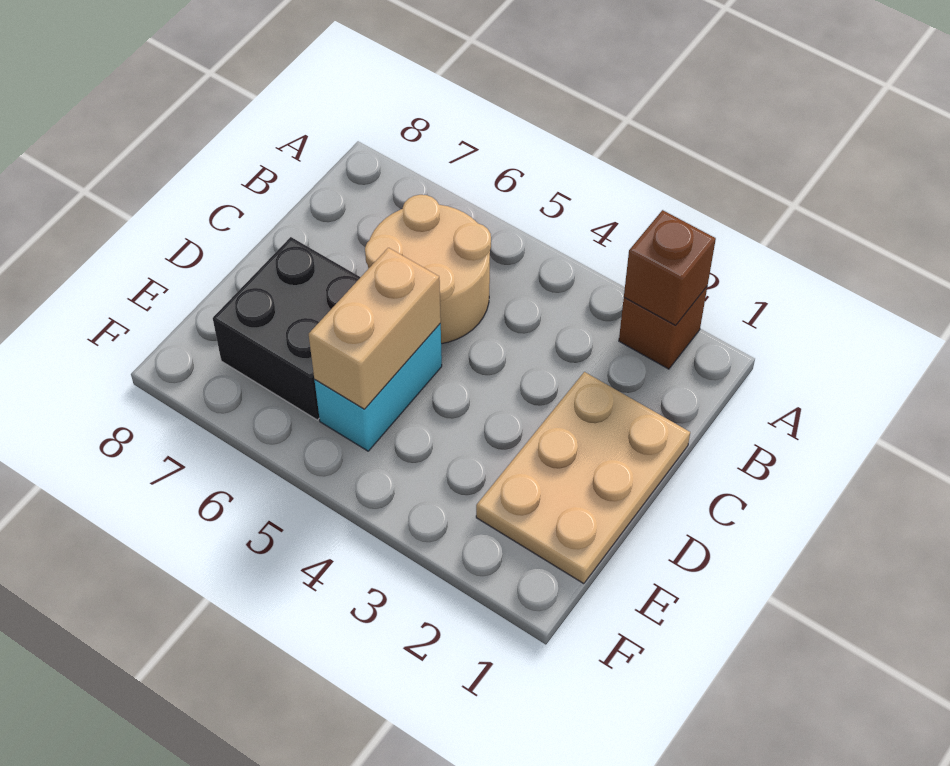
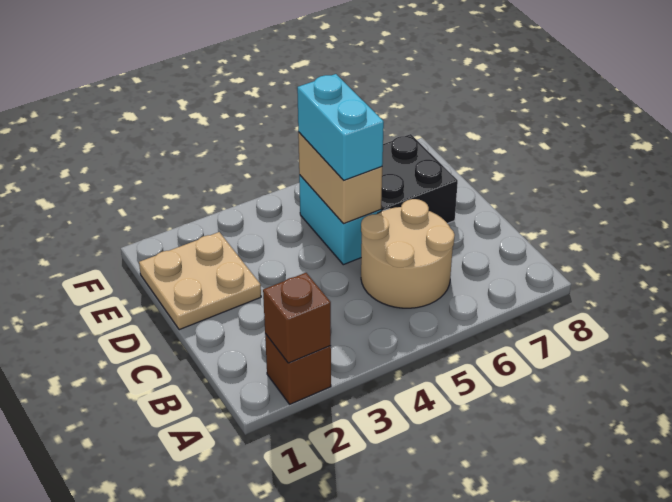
tan plate C1:E2 level 1 -> tan plate D1:E2 level 1
none -> cyan brick D5:E5 level 3

